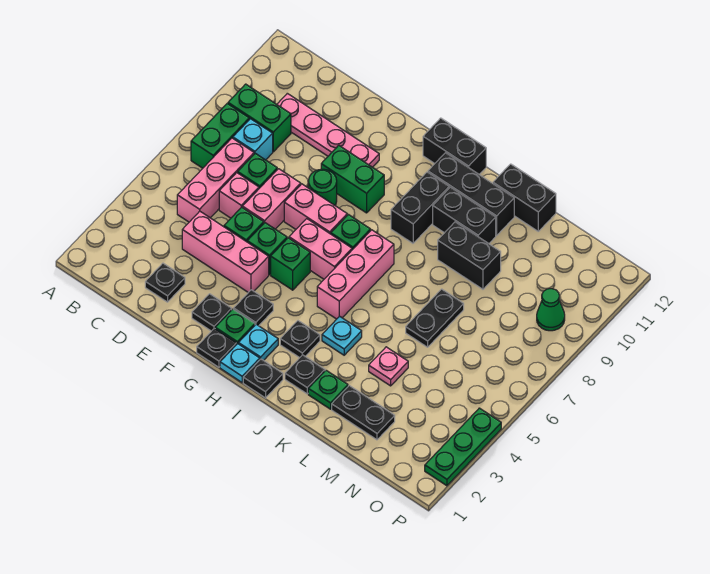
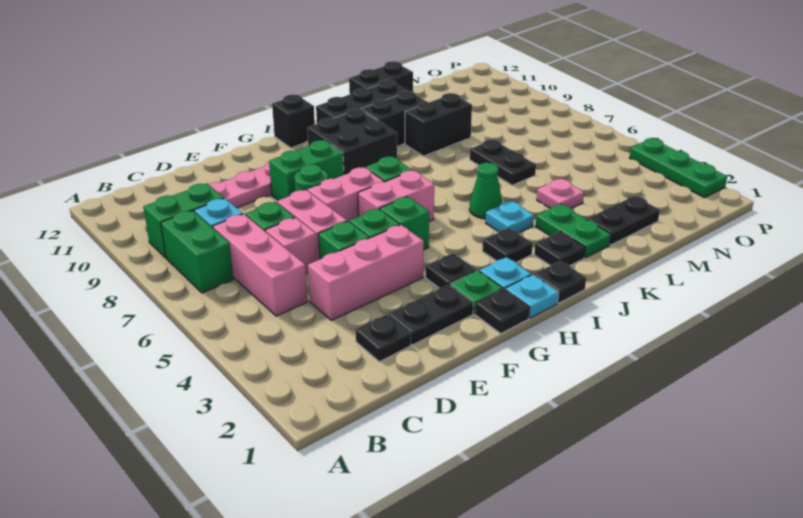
black plate F2 level 1 -> black plate E2:F2 level 1
black brick H12:I12 level 1 -> black brick H12 level 1
pink brick I5:I7 level 1 -> none
black brick I9:I10 level 1 -> black brick H9:I10 level 1
green plate K2 level 1 -> green plate K2:K3 level 1
green cone O9 level 1 -> green cone J5 level 1

